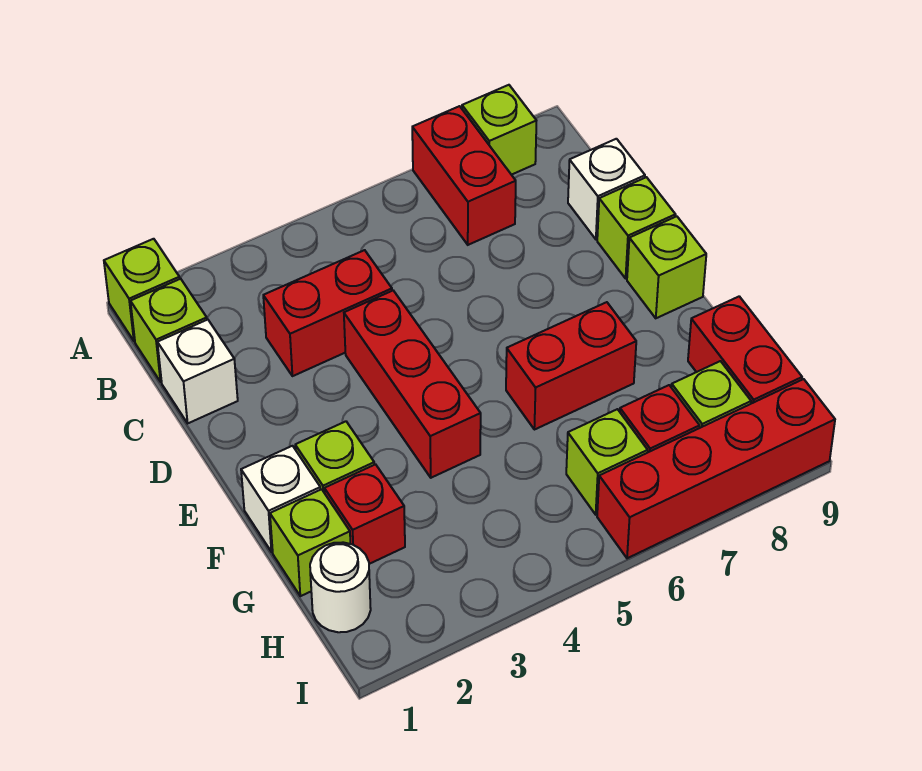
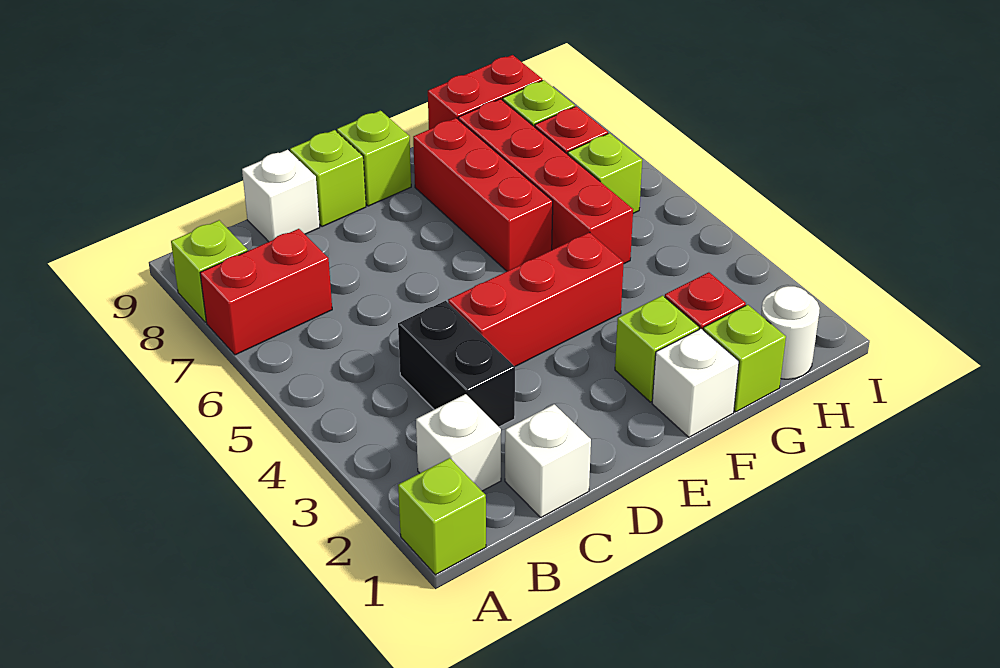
lime brick B1 level 1 -> none
none -> white brick B2 level 1
red brick C3:C4 level 1 -> black brick C3:C4 level 1
red brick F6:F7 level 1 -> red brick F6:F8 level 1
red brick I6:I9 level 1 -> red brick G5:G8 level 1

